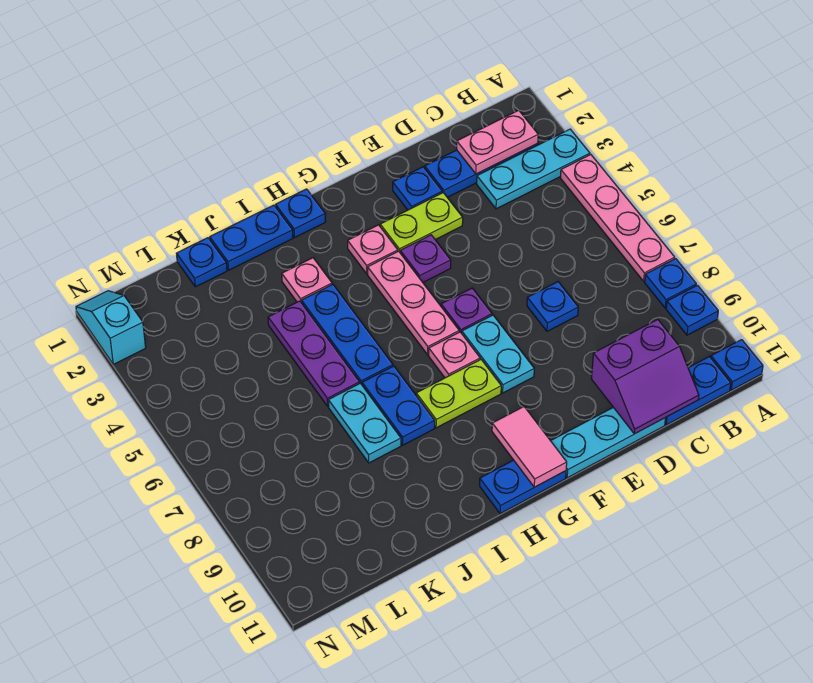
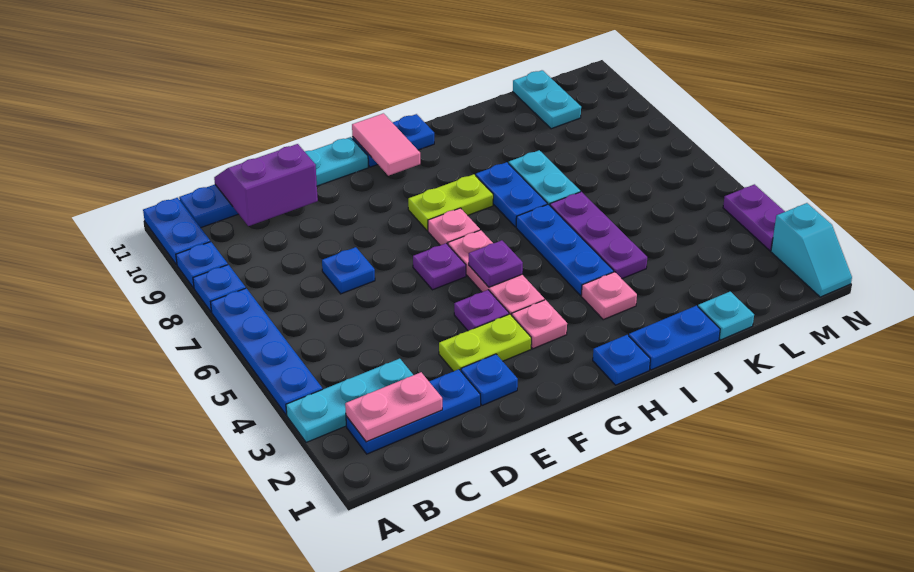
pink plate A4:A7 level 1 -> blue plate A4:A7 level 1
blue plate A11 level 1 -> blue plate A10:A11 level 1
cyan plate F7:F8 level 1 -> cyan plate L10:L11 level 1
none -> purple plate G5 level 2
blue plate K1 level 1 -> cyan plate K1 level 1
none -> purple plate N3:N4 level 1

